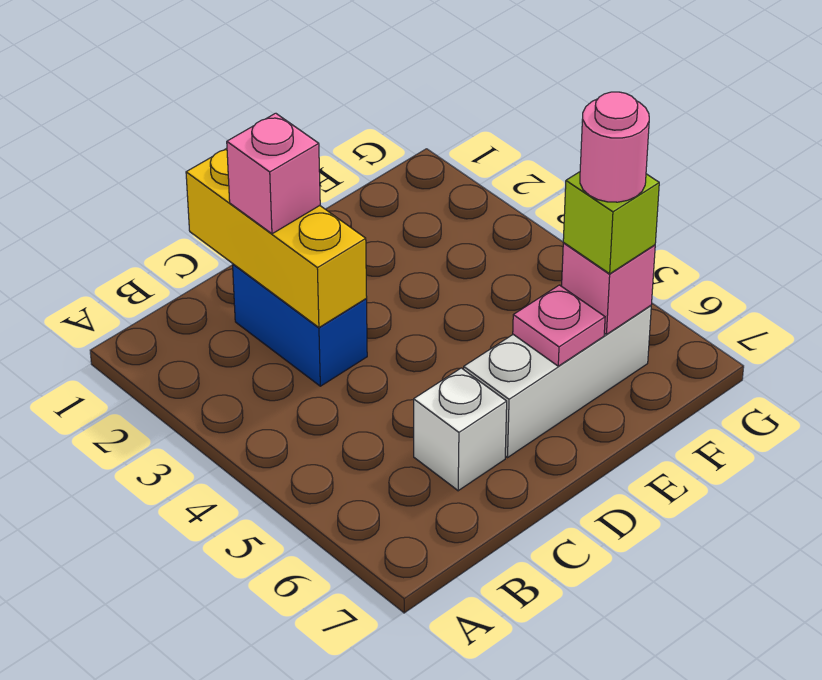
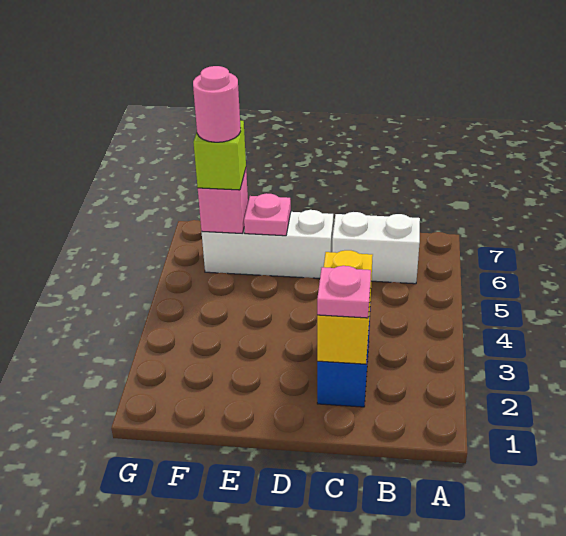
yellow brick C1:C3 level 2 -> yellow brick C2:C3 level 2
pink brick C2 level 3 -> pink plate C2 level 3
white brick C6 level 1 -> white brick B6:C6 level 1

